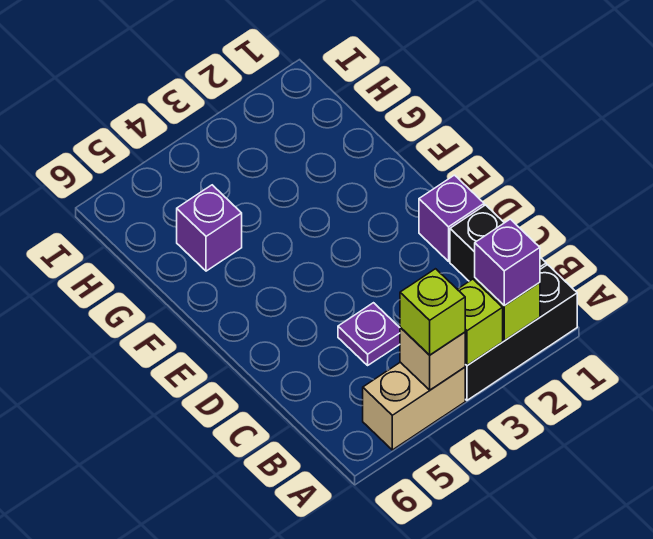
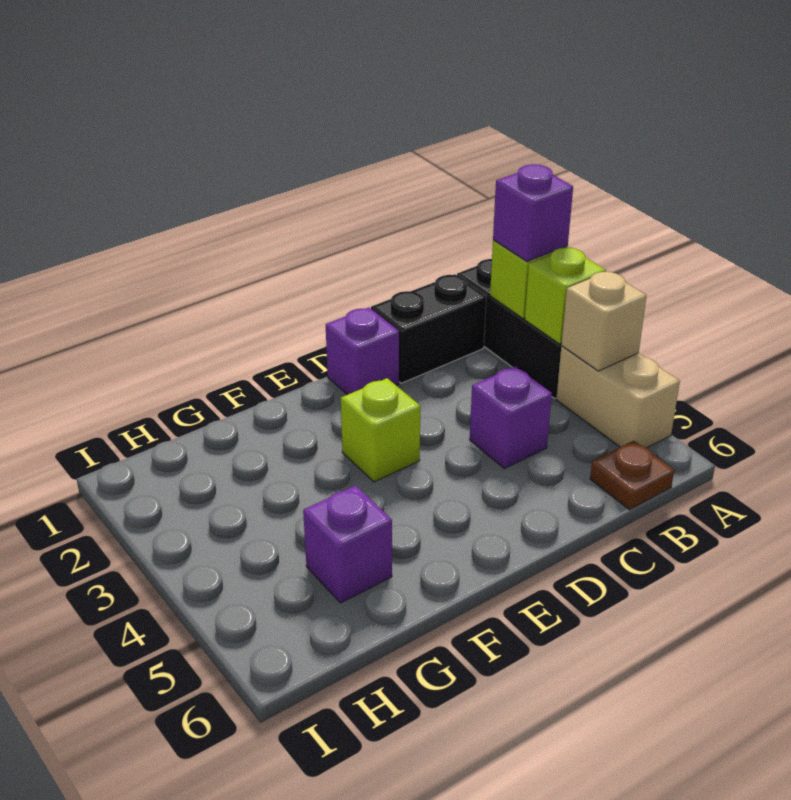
lime brick A4 level 3 -> lime brick E3 level 1
none -> brown plate B6 level 1
purple plate C4 level 1 -> purple brick C4 level 1

